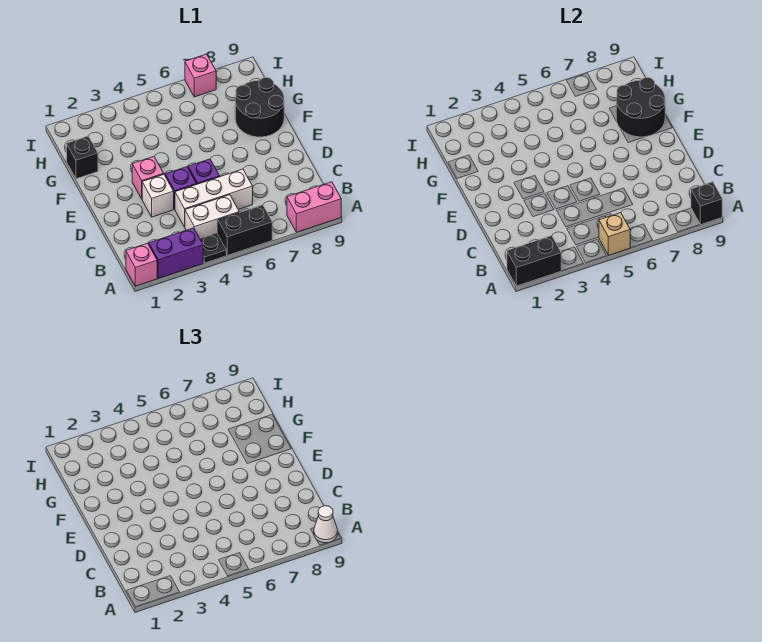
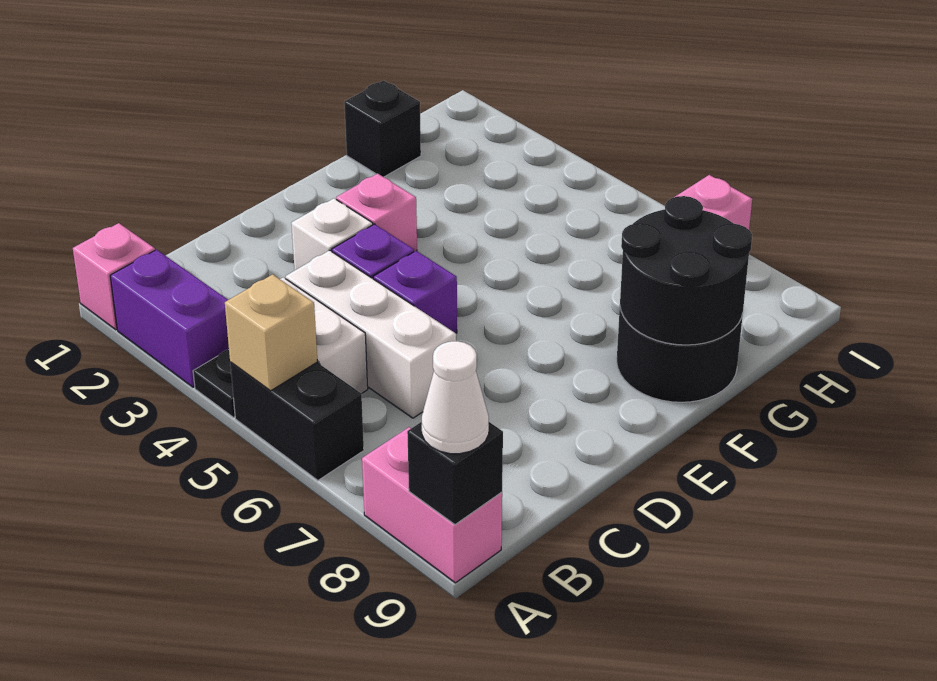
black brick A1:A2 level 2 -> none

